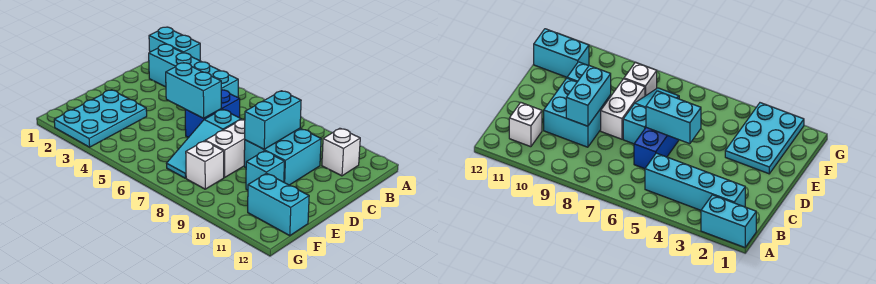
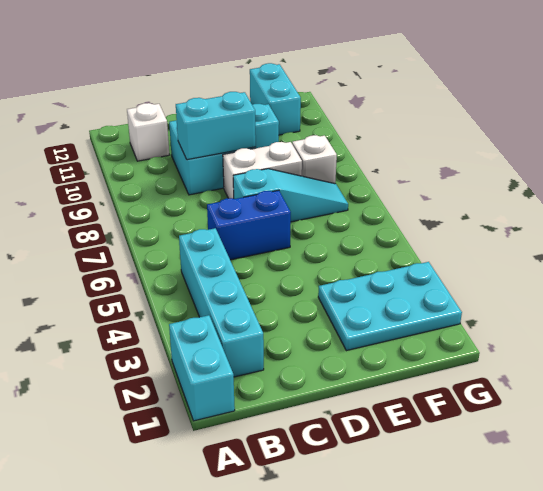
cyan brick D5:D6 level 2 -> none

